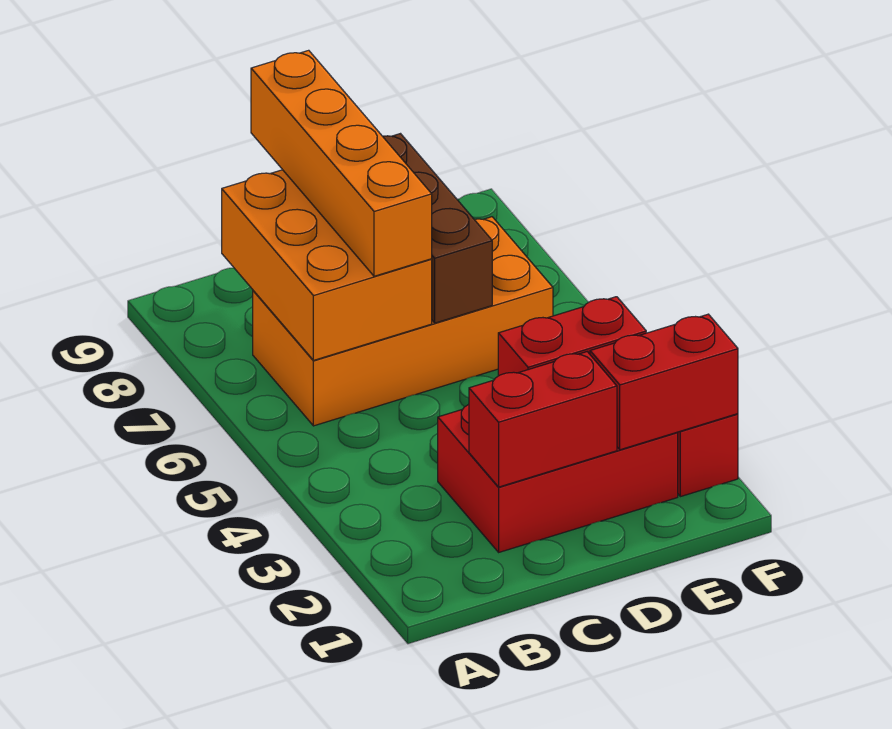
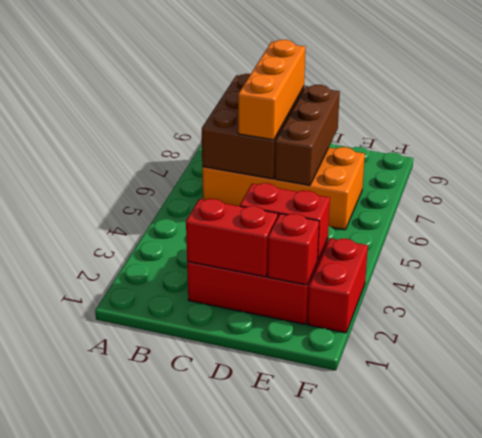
orange brick B6:C8 level 2 -> brown brick B6:C8 level 2
orange brick C6:C9 level 3 -> orange brick C6:C8 level 3
red brick E2:F2 level 2 -> red brick E2 level 2

